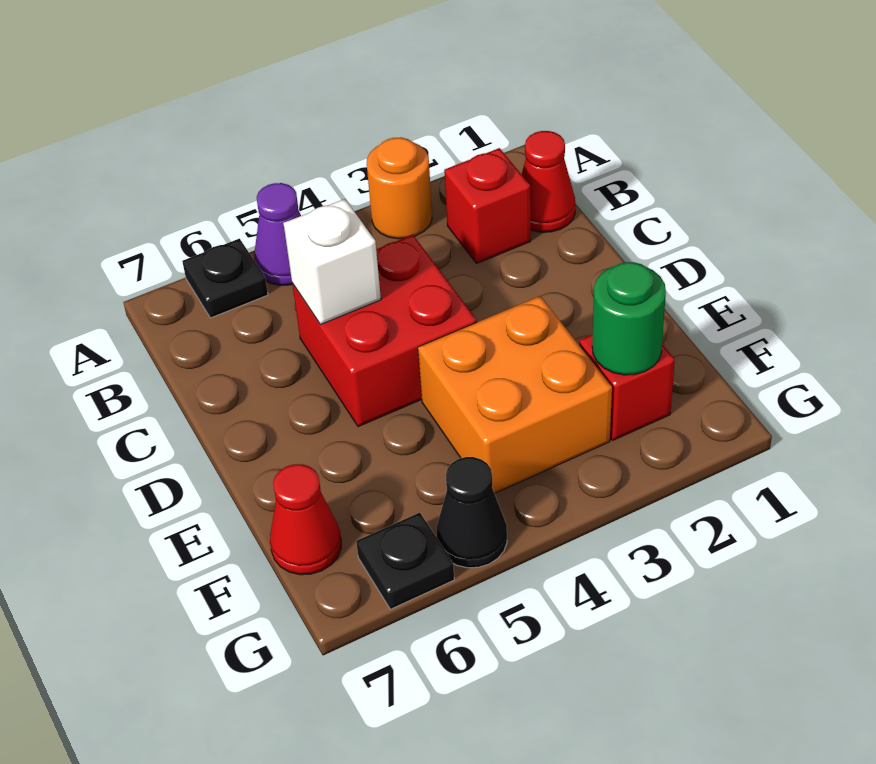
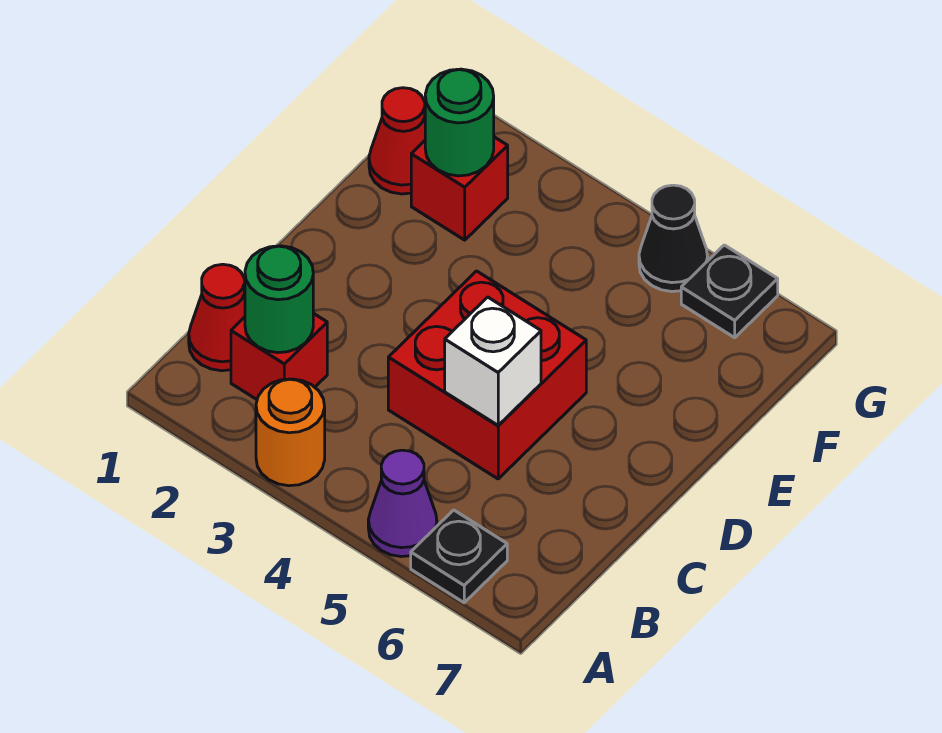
none -> green round brick B2 level 2
orange brick E3:F4 level 1 -> none
red cone F7 level 1 -> red cone F1 level 1

